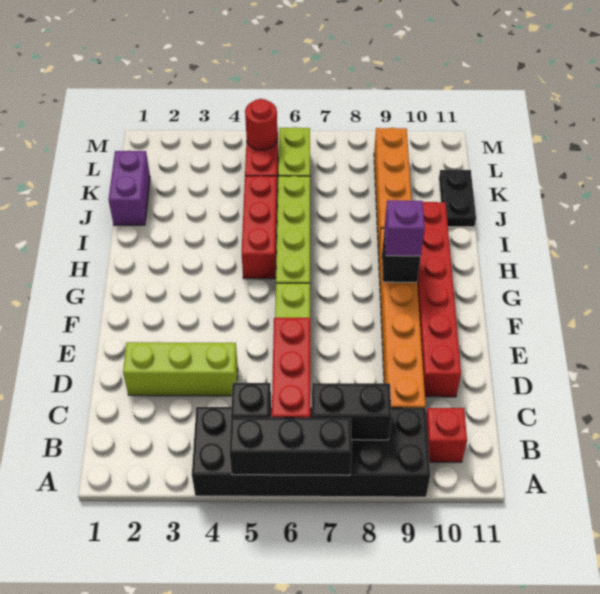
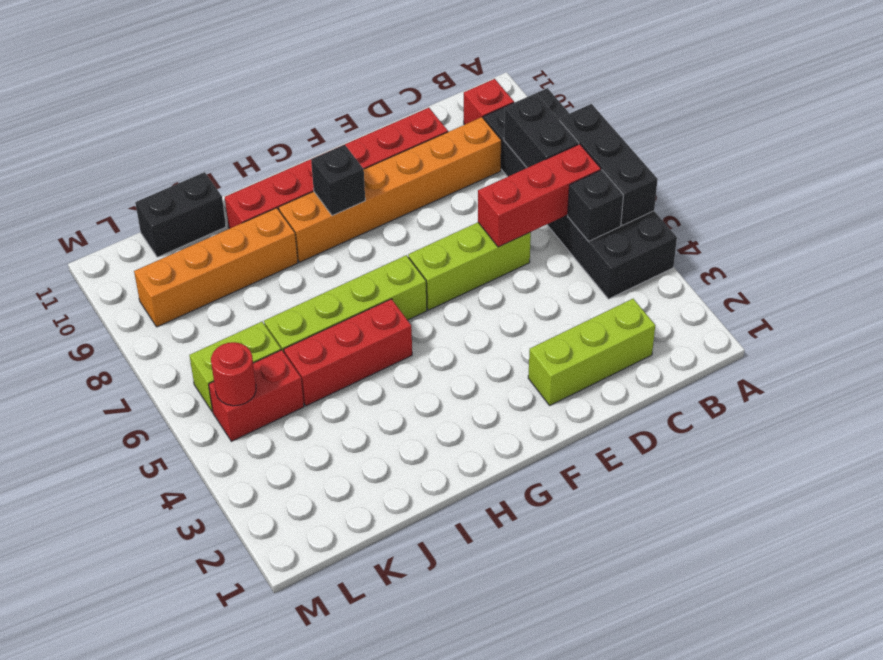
lime brick D2:D4 level 1 -> lime brick C2:E2 level 1
purple brick G9 level 3 -> none
purple brick J1:K1 level 1 -> none
black plate J11:K11 level 1 -> black brick J11:K11 level 1

